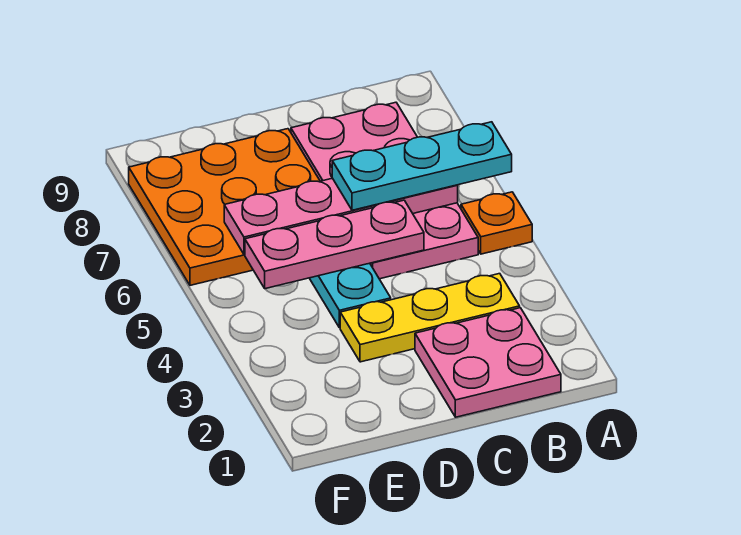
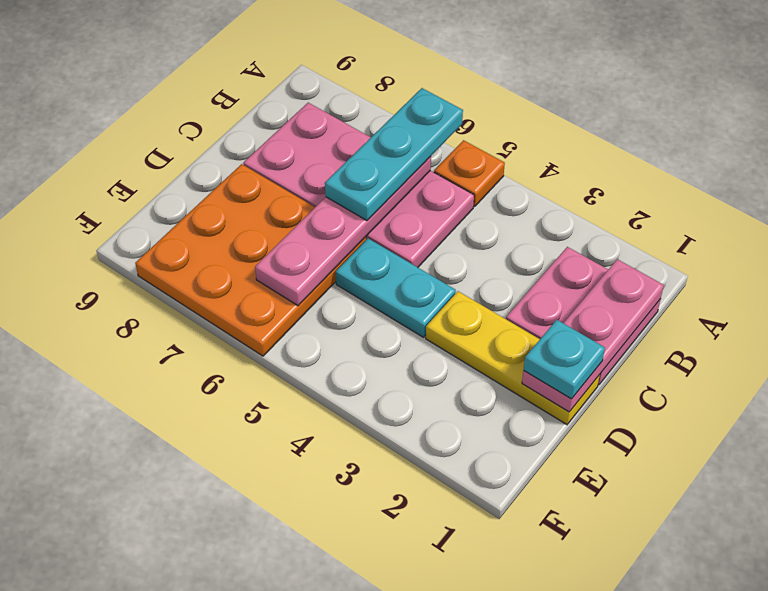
yellow plate B3:D3 level 1 -> yellow plate D1:D3 level 1
pink plate C5:E5 level 2 -> pink plate B1:D1 level 2
none -> cyan plate D1 level 3

